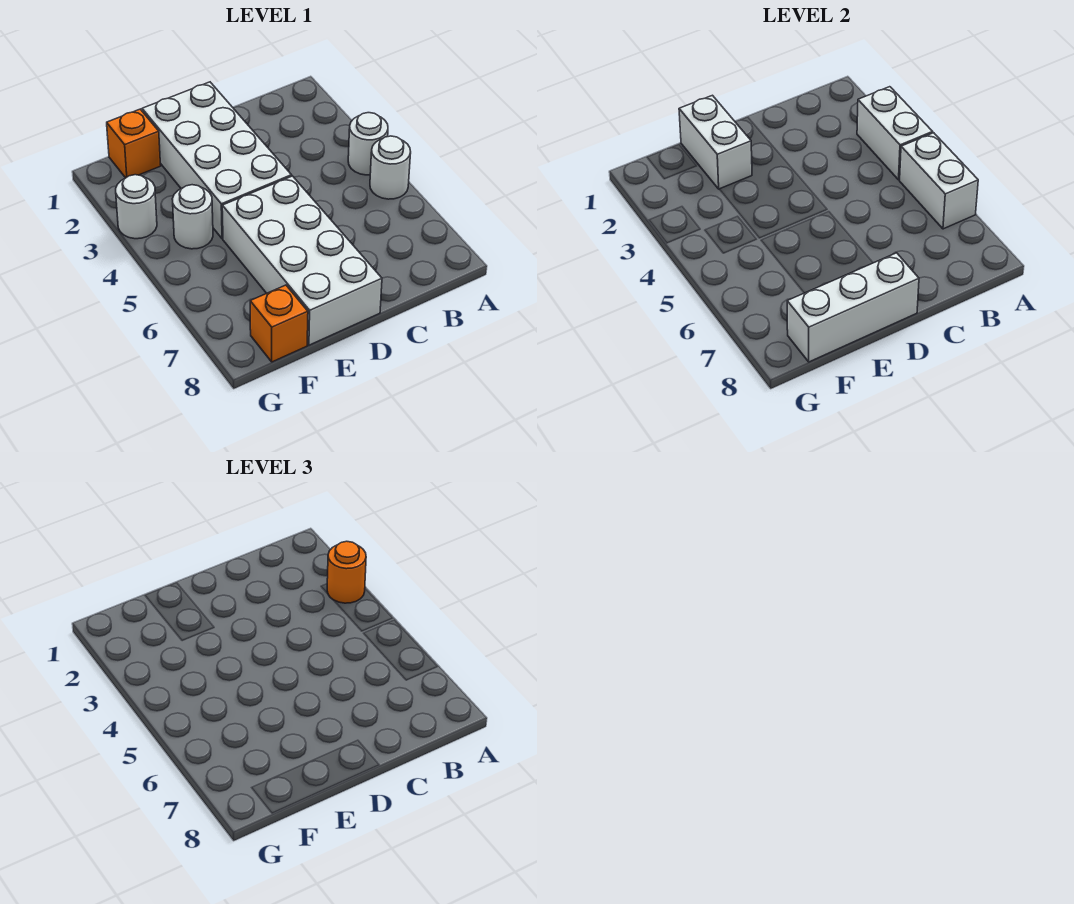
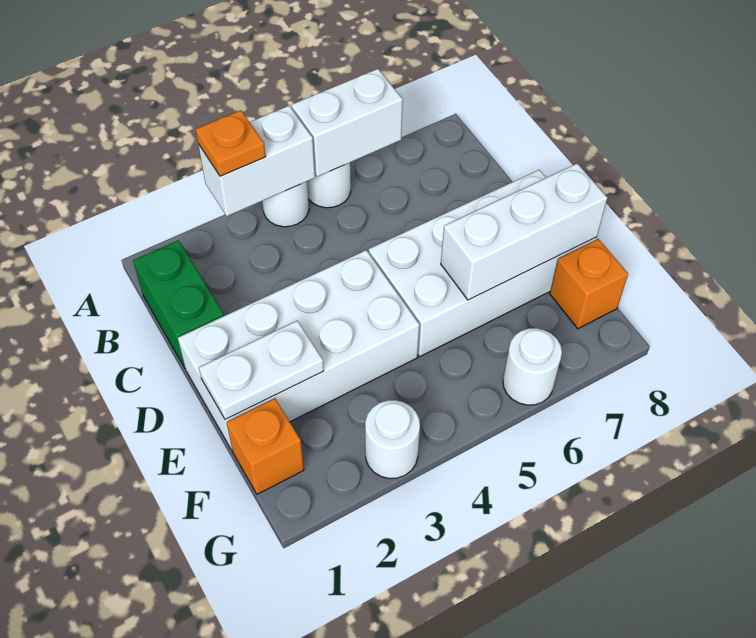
orange round brick A3 level 3 -> orange plate A3 level 3
none -> green brick B1:C1 level 1
white brick D8:F8 level 2 -> white brick E6:E8 level 2
white brick E1:E2 level 2 -> white plate E1:E2 level 2
white round brick F4 level 1 -> white round brick G6 level 1

